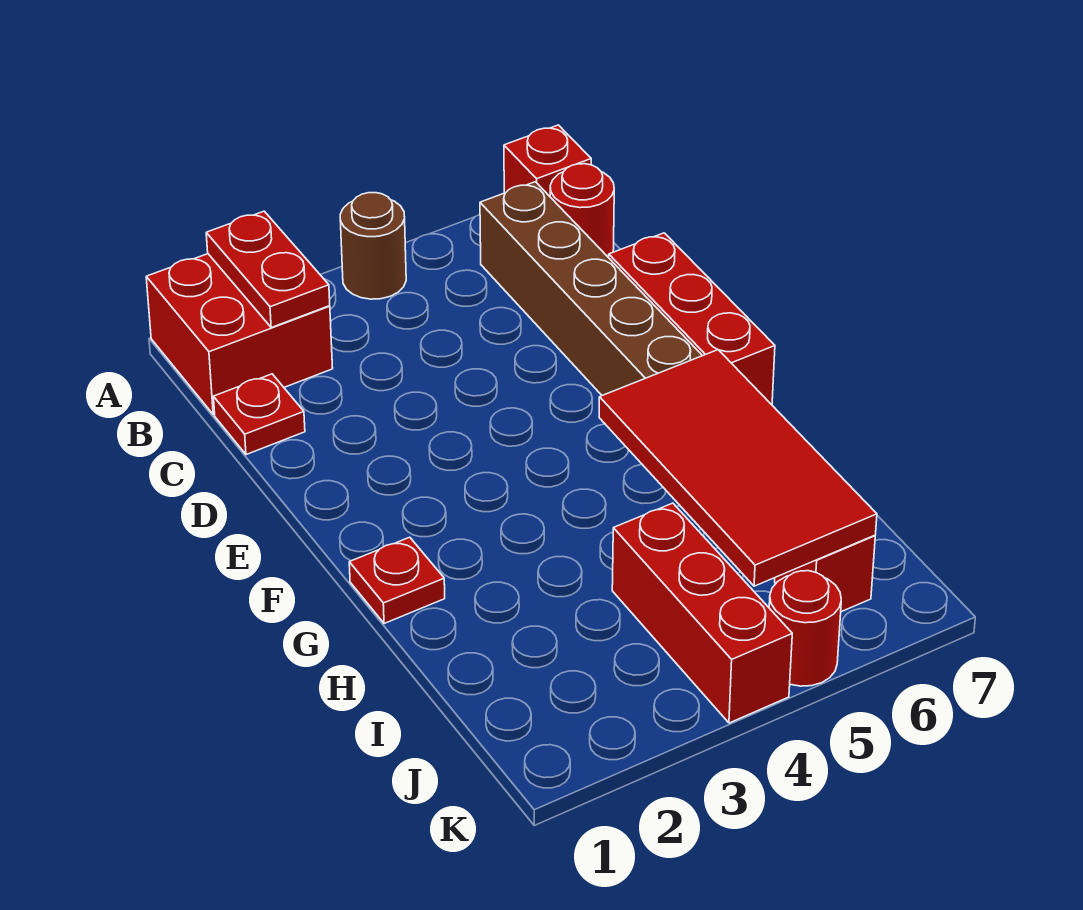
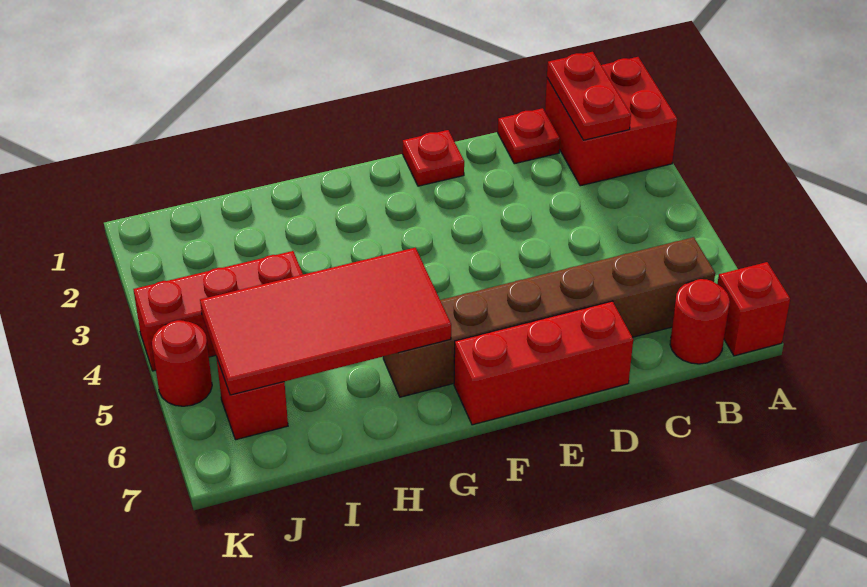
red plate A2:B2 level 2 -> red plate B1:B2 level 2
brown round brick A4 level 1 -> none
red plate G1 level 1 -> red plate E1 level 1

